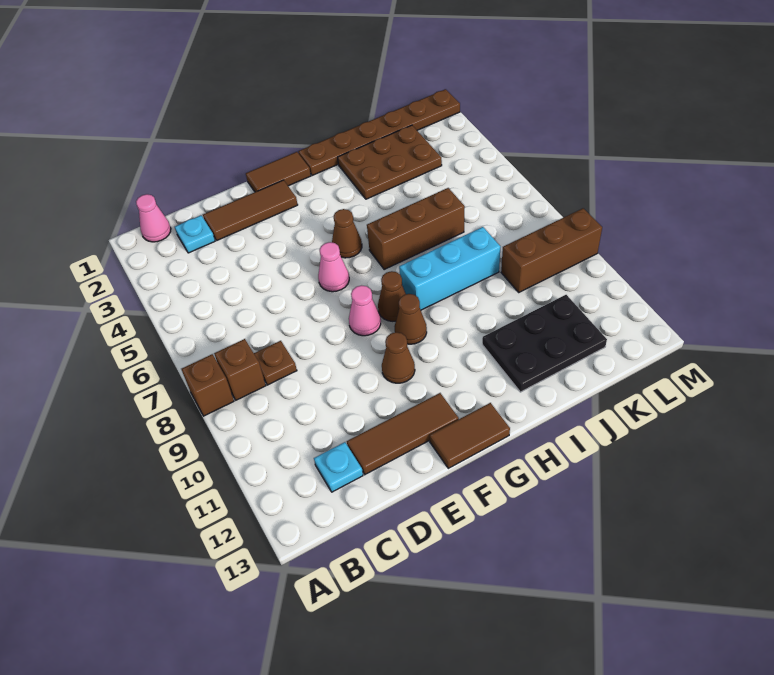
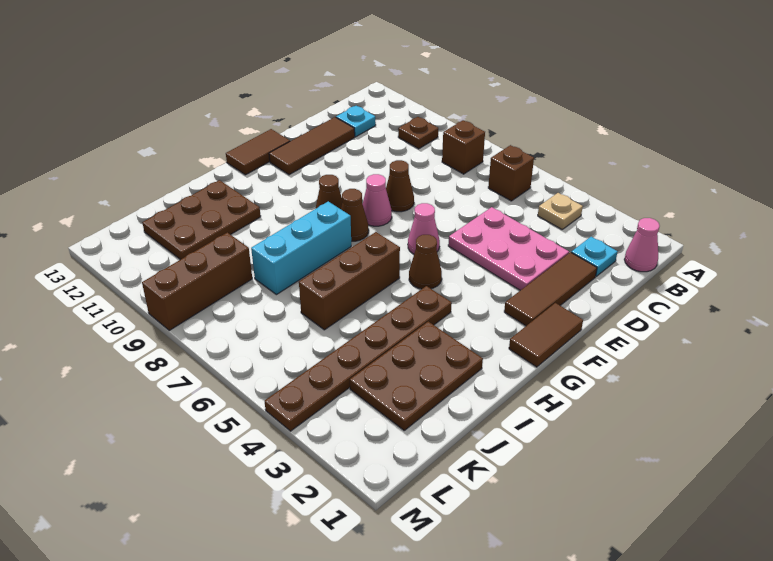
brown brick A8 level 1 -> brown brick B6 level 1
none -> tan plate B4 level 1
brown plate C8 level 1 -> brown plate B10 level 1
none -> pink plate D3:E5 level 1
brown cone F10 level 1 -> brown cone E8 level 1
brown plate H1:M1 level 1 -> brown plate H4:M4 level 1
black plate I11:K12 level 1 -> brown plate I11:K12 level 1

